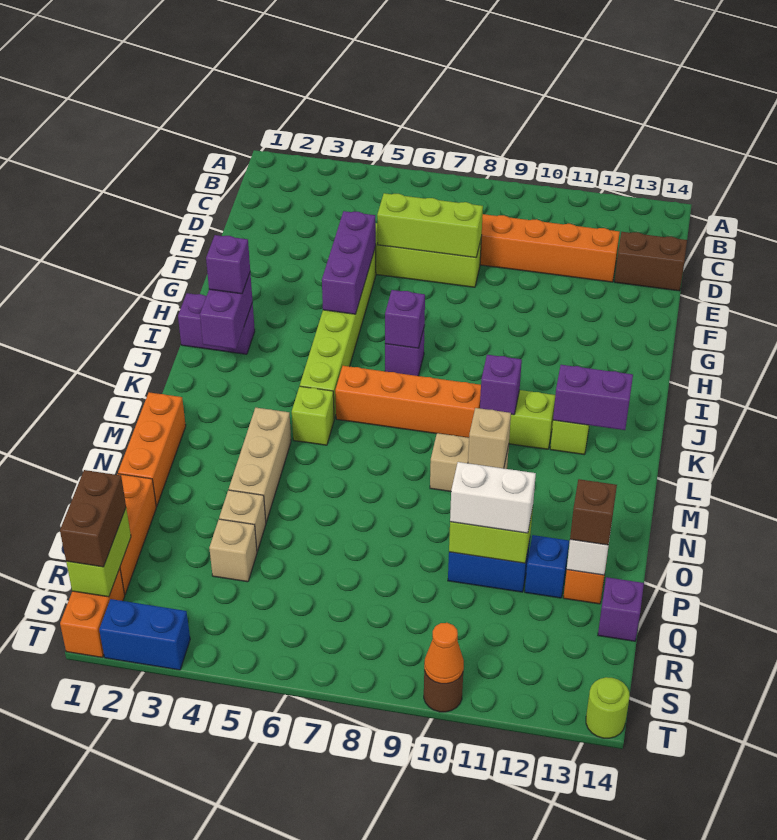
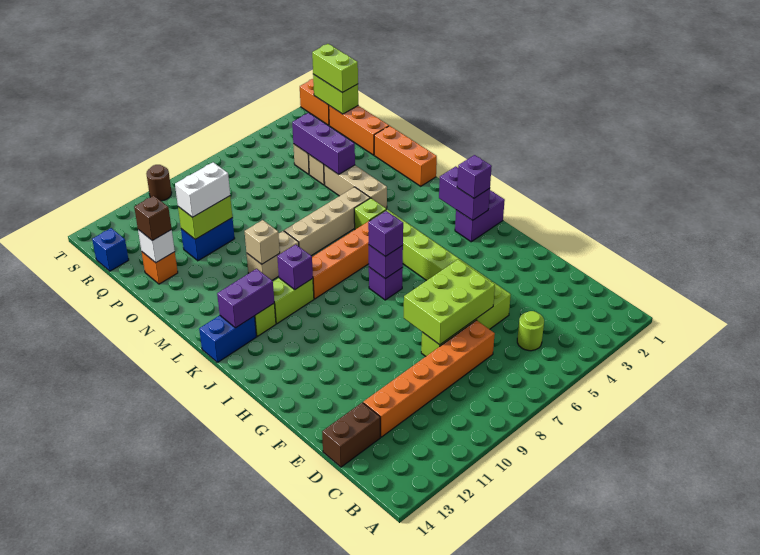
lime brick E6:E8 level 2 -> lime brick E6:F8 level 2
purple brick F5:H5 level 2 -> purple brick O4:Q4 level 2
none -> tan brick M5:M8 level 1
blue brick P12 level 1 -> blue brick R14 level 1
purple brick Q14 level 1 -> purple brick I7 level 3
brown brick R1:S1 level 3 -> lime brick R1:S1 level 3
blue brick T2:T3 level 1 -> blue brick K13:K14 level 1
orange cone T10 level 2 -> none
lime round brick T14 level 1 -> lime round brick C5 level 1

